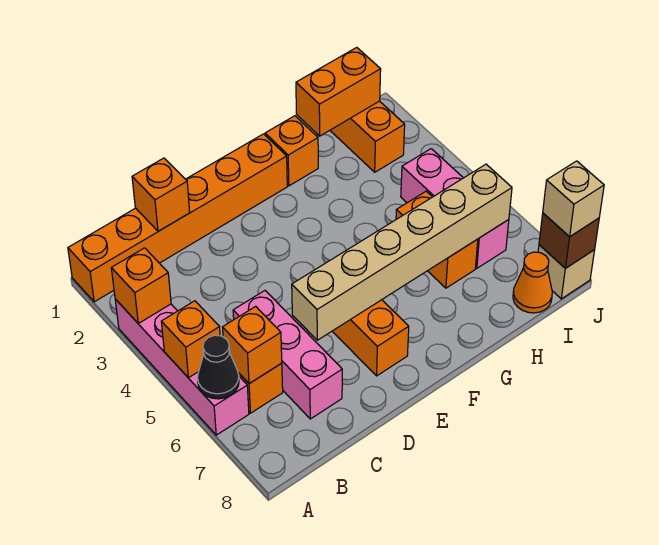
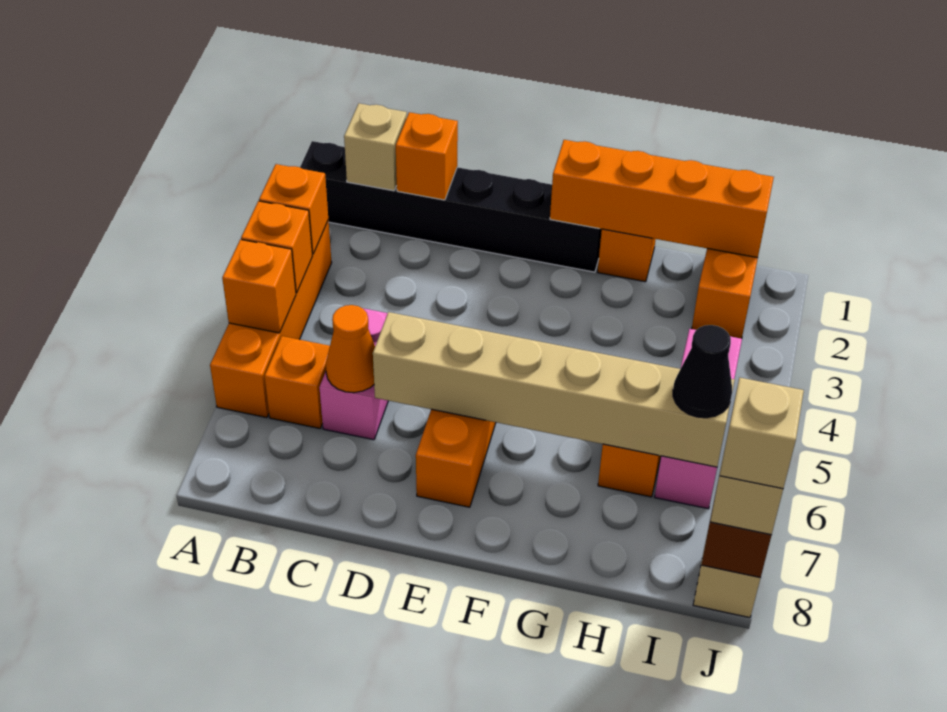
orange brick A1:F1 level 1 -> black brick A1:F1 level 1
pink brick A3:A6 level 1 -> orange brick A3:A6 level 1
black cone A6 level 2 -> black cone I6 level 3
none -> tan brick B1 level 2
orange brick B6 level 2 -> orange brick A4 level 2
pink brick C5:C7 level 1 -> pink brick C5:C6 level 1
orange brick H1:I1 level 2 -> orange brick F1:I1 level 2
orange cone I8 level 1 -> orange cone C6 level 2
none -> tan brick J8 level 4

